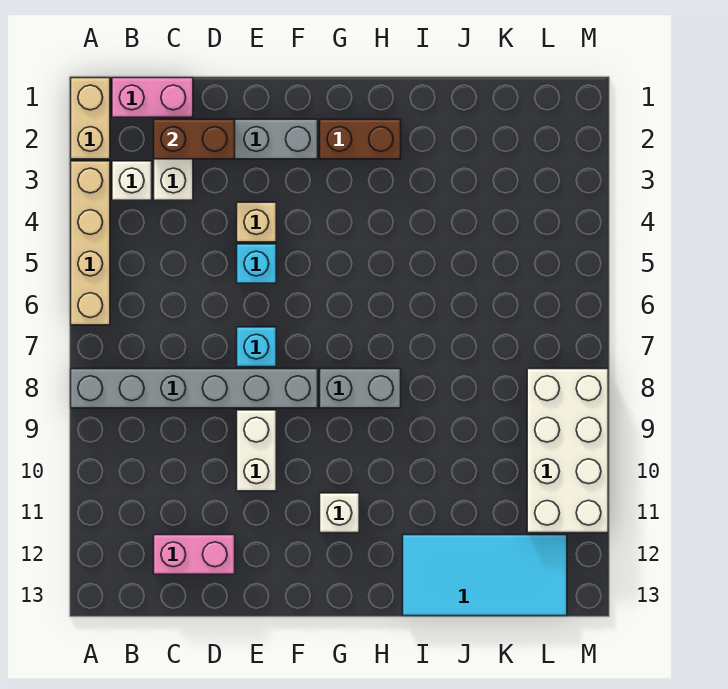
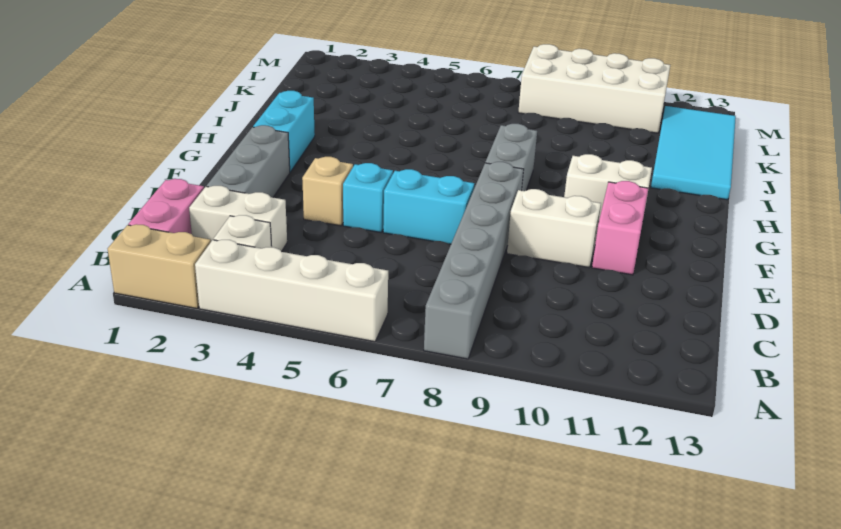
tan brick A3:A6 level 1 -> white brick A3:A6 level 1
brown brick C2:D2 level 2 -> none
pink brick C12:D12 level 1 -> pink brick E11:F11 level 1
cyan brick E7 level 1 -> cyan brick E6:E7 level 1
brown brick G2:H2 level 1 -> cyan brick G2:H2 level 1
white brick G11 level 1 -> white brick G10:G11 level 1

